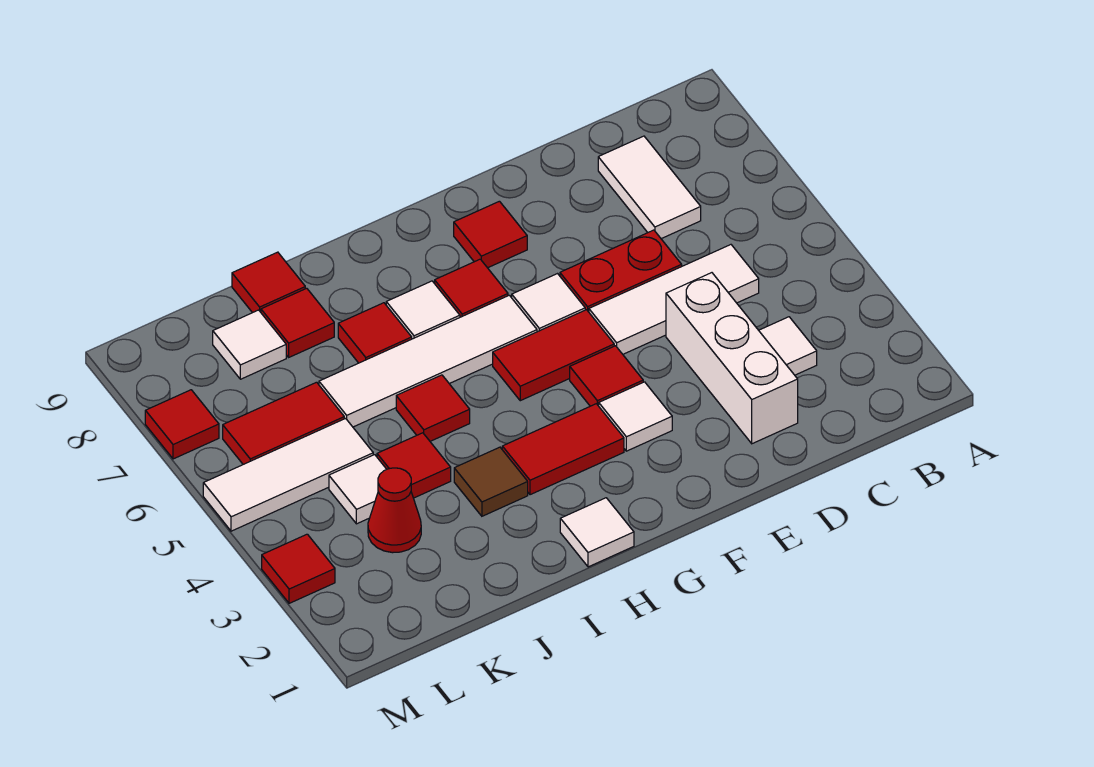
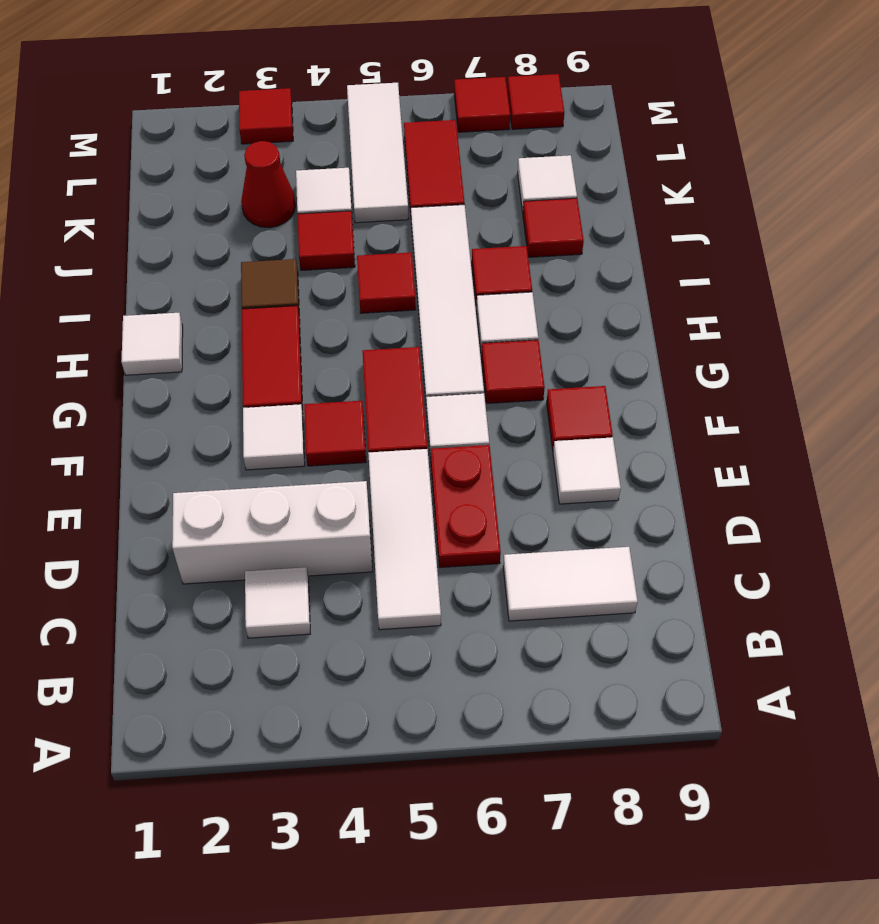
none -> white tile E8 level 1
red tile J9 level 1 -> red tile M8 level 1

